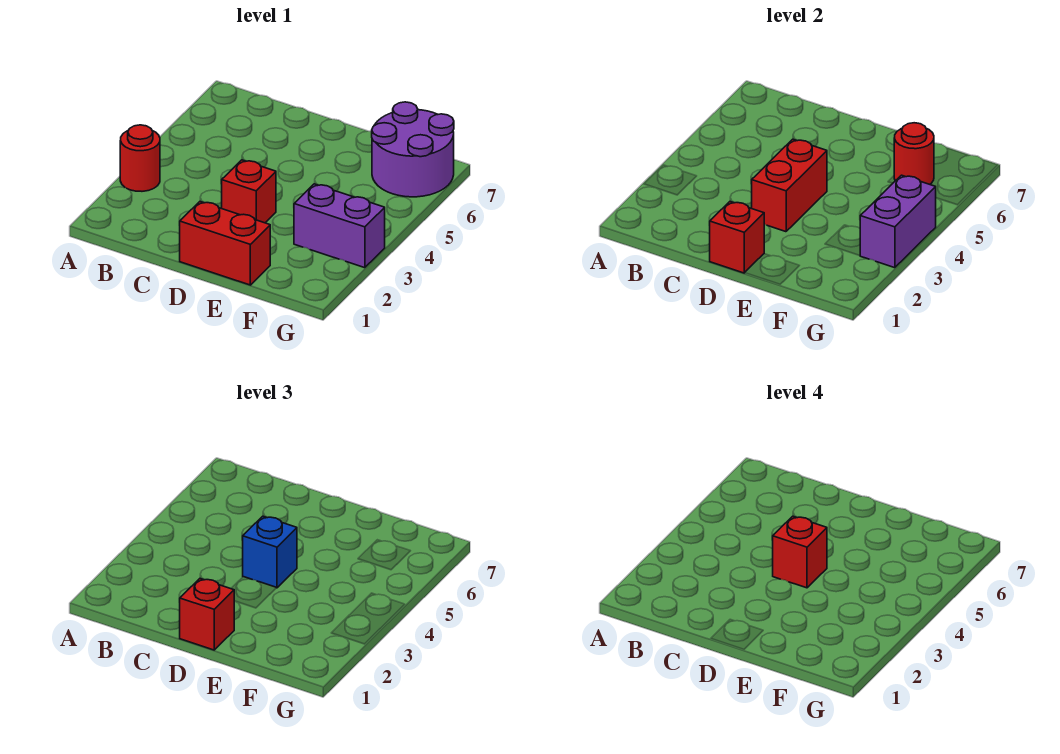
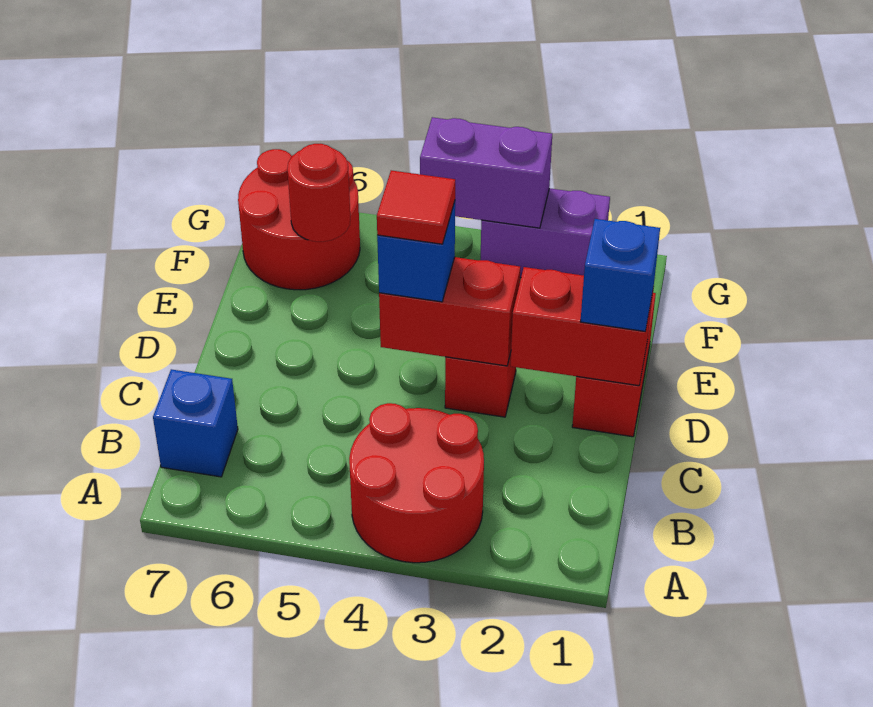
red round brick A3 level 1 -> red round brick A3:B4 level 1
none -> blue brick B7 level 1
red brick D1 level 2 -> red brick D1:D2 level 2
red brick D1 level 3 -> blue brick D1 level 3
red brick D4 level 4 -> red tile D4 level 4
purple brick F3:G3 level 1 -> purple brick G2:G3 level 1
purple round brick F6:G7 level 1 -> red round brick F6:G7 level 1

